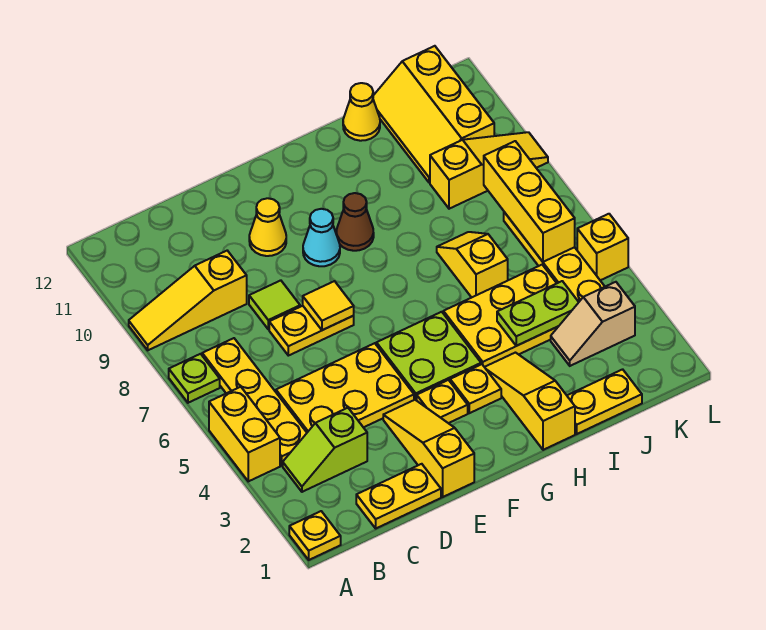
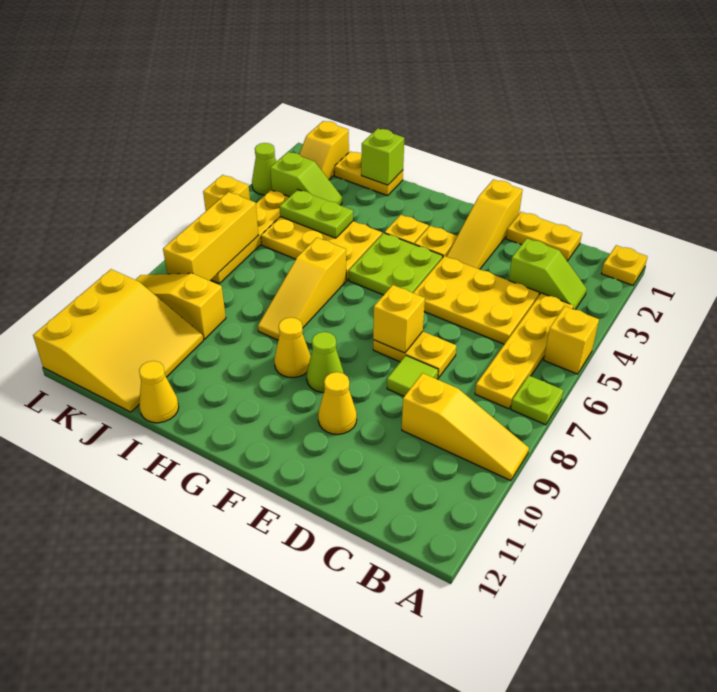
yellow brick A4:A5 level 1 -> yellow brick A5 level 1
yellow tile E7 level 2 -> yellow brick E7 level 2
cyan cone F9 level 1 -> lime cone F9 level 1
brown cone G9 level 1 -> yellow cone G9 level 1
yellow slope H1:H3 level 1 top 1 -> yellow slope H6:H8 level 1 top 6
none -> lime brick I1 level 2
yellow slope I6:I7 level 1 top 6 -> yellow slope K1:K2 level 1 top 1
tan slope J3:K3 level 1 top K -> lime slope J3:K3 level 1 top K
yellow slope J10:K12 level 1 top K -> yellow slope J10:L12 level 1 top L
none -> lime cone L3 level 1

